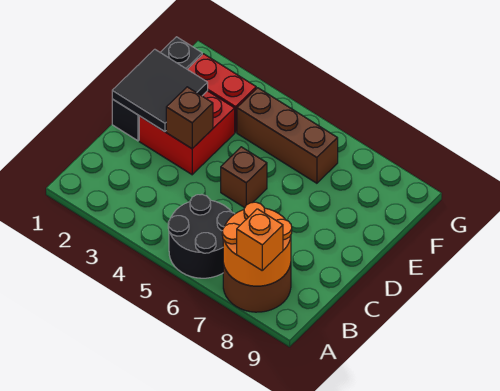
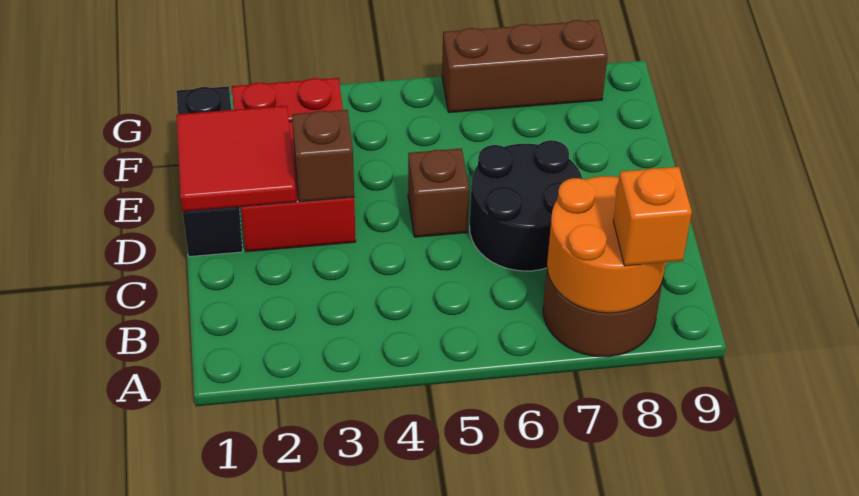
black round brick A5:B6 level 1 -> black round brick C6:D7 level 1
black tile D1:E2 level 2 -> red tile D1:E2 level 2
brown brick F4:F6 level 1 -> brown brick G6:G8 level 1

